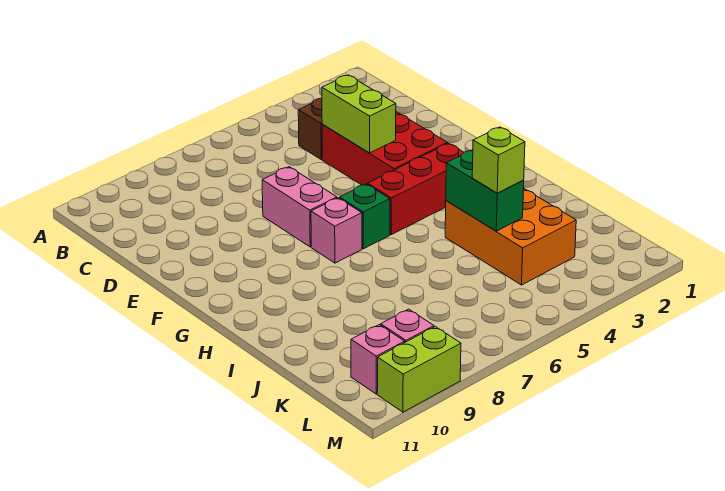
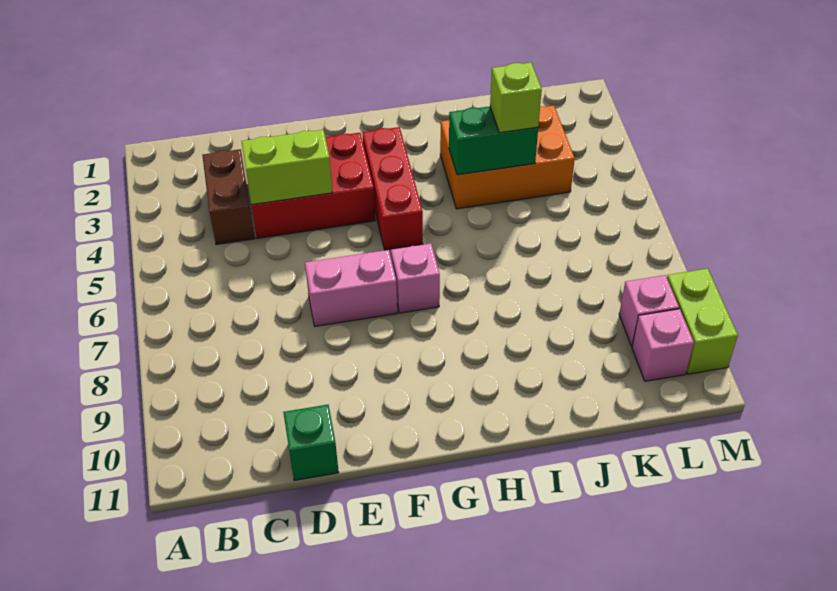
green brick G6 level 1 -> green brick D11 level 1

